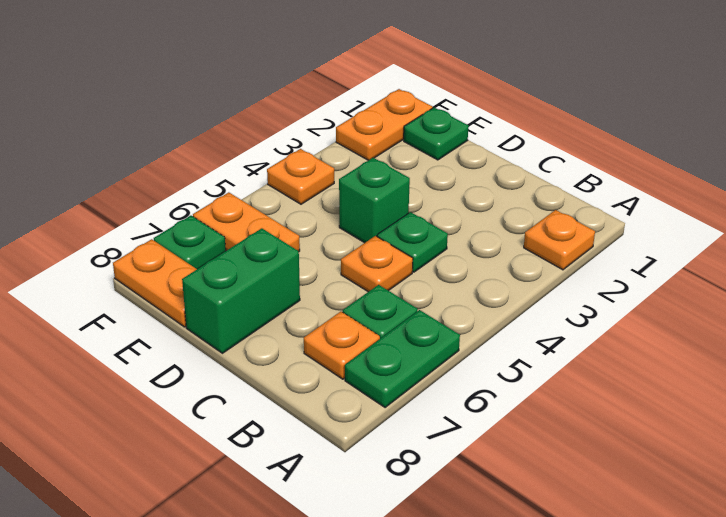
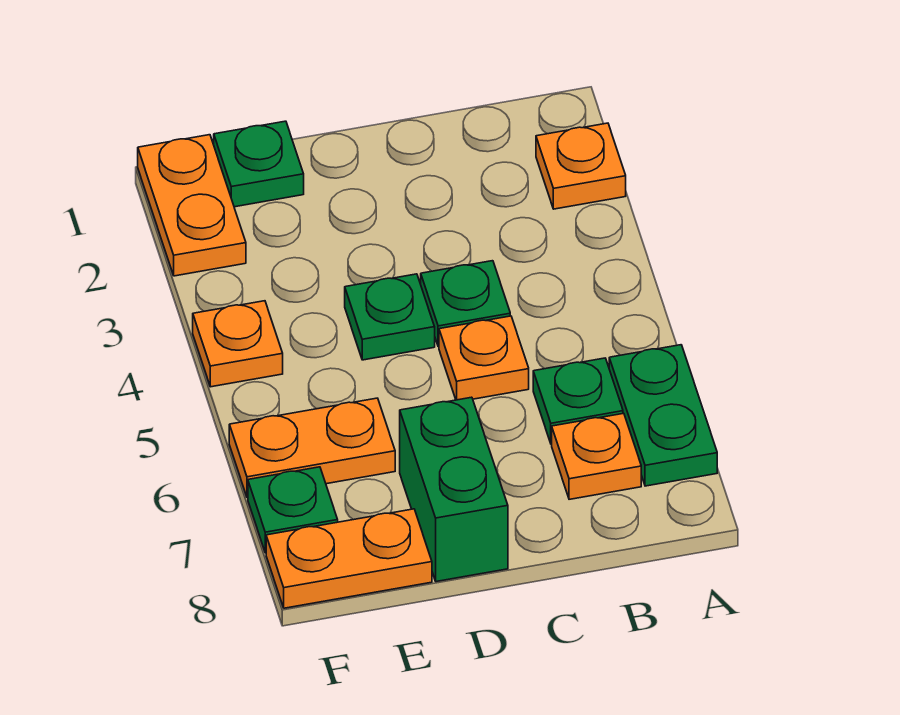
green brick D4 level 1 -> green plate D4 level 1

